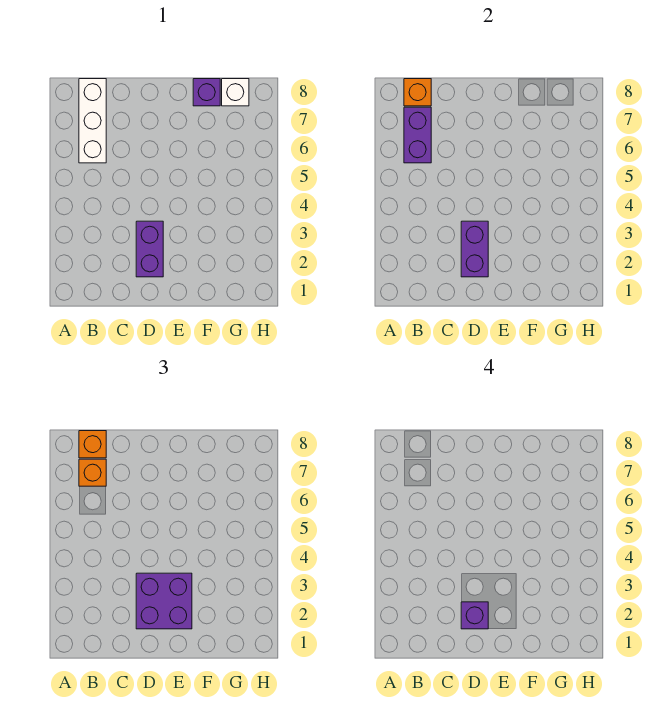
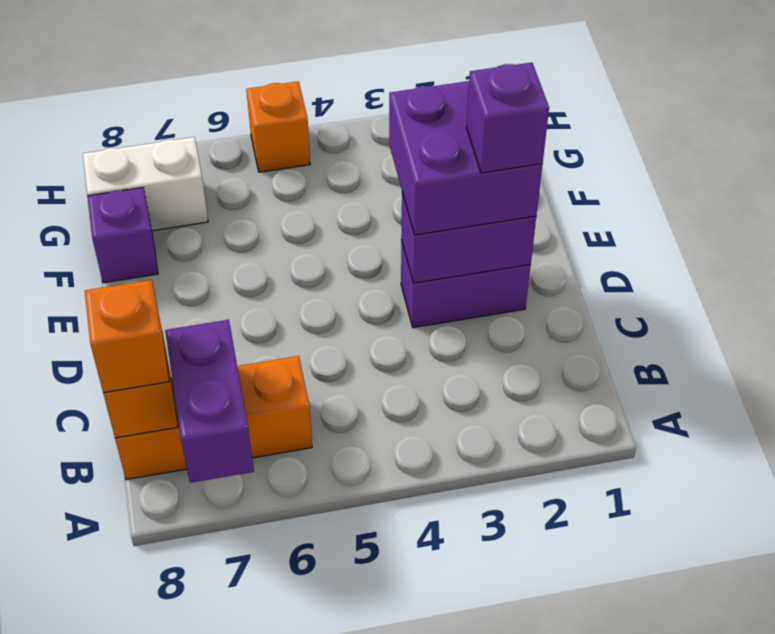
white brick B6:B8 level 1 -> orange brick B6:B8 level 1
purple brick B6:B7 level 2 -> purple brick A7:B7 level 2
orange brick B7 level 3 -> orange brick H5 level 1
white brick G8 level 1 -> white brick G7:G8 level 1

